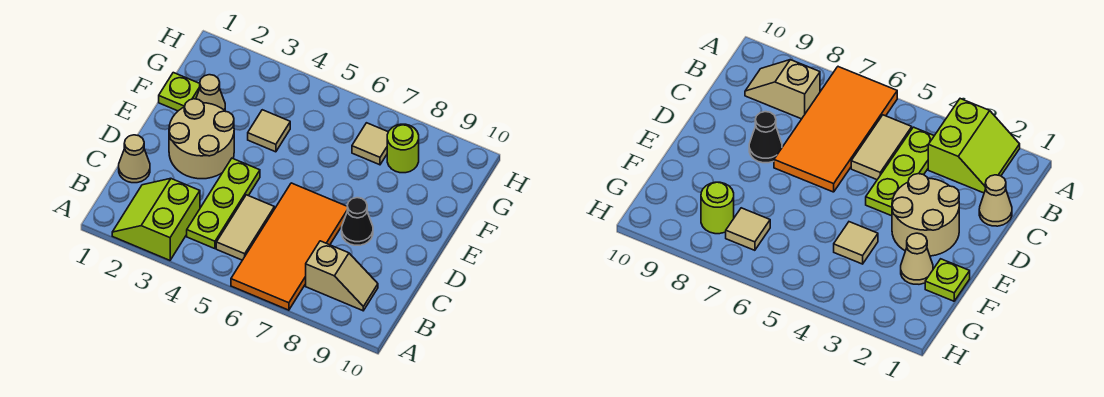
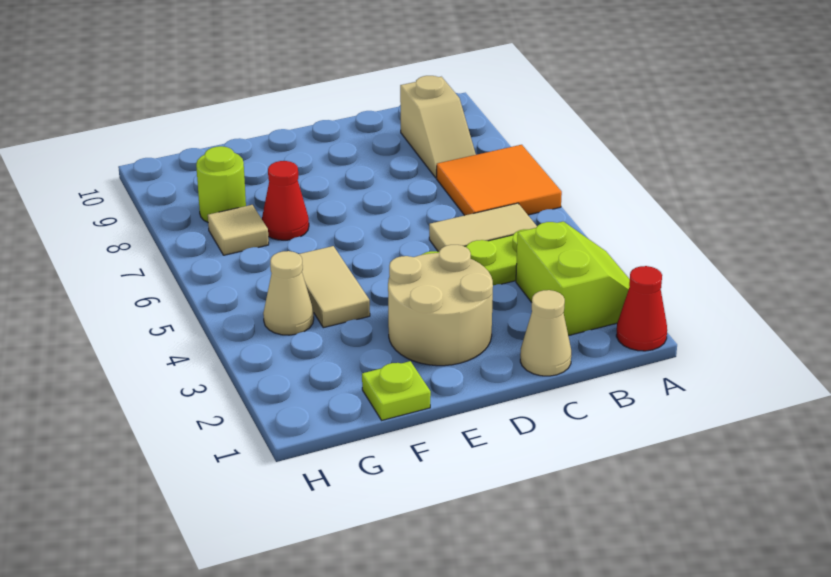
none -> red cone A1 level 1
lime slope A2:B3 level 1 top 3 -> lime slope A2:B3 level 1 top B
orange tile A6:D7 level 1 -> orange tile A6:B7 level 1
tan slope B8:B9 level 1 top 8 -> tan slope B8:B9 level 1 top 9
black cone D8 level 1 -> none
tan cone F2 level 1 -> tan cone G4 level 1
tan tile F4 level 1 -> tan tile F4:F5 level 1
none -> red cone F7 level 1

